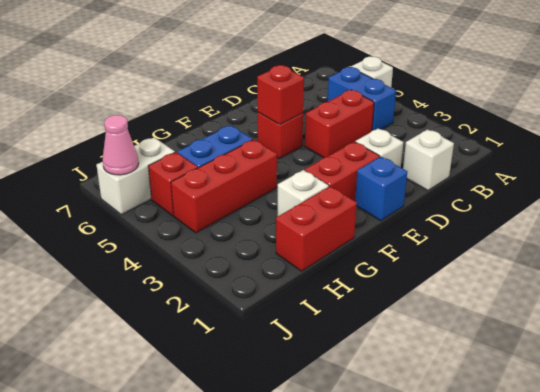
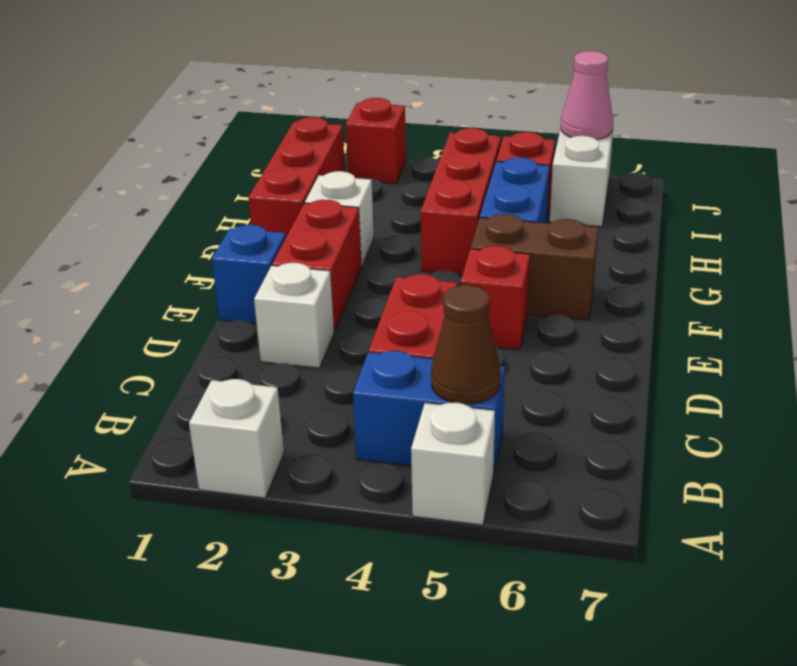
none -> brown cone B5 level 2
white brick C1 level 1 -> white brick A2 level 1
red brick E5 level 2 -> red brick J2 level 1
none -> brown brick F5:F6 level 1
red brick G1:H1 level 1 -> red brick G1:I1 level 1

